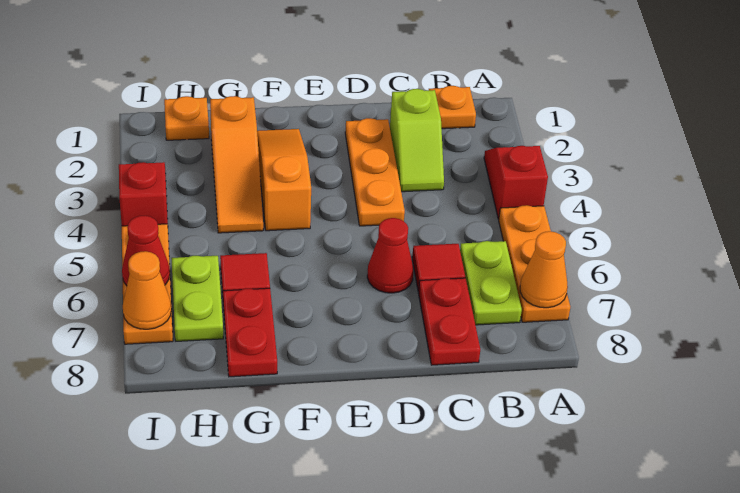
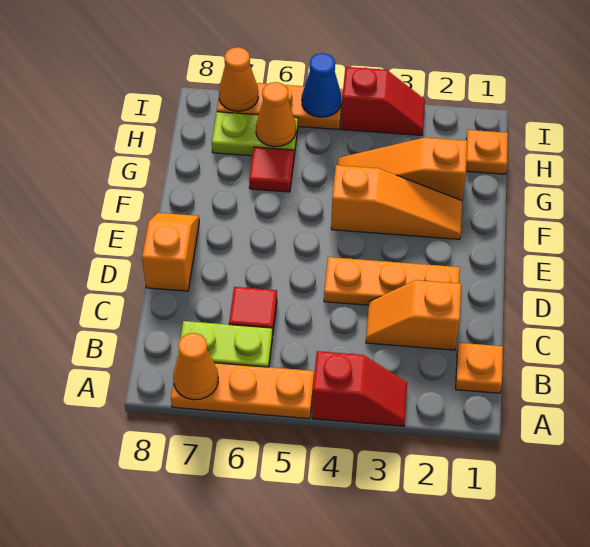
lime slope C2:C3 level 1 top 2 -> orange slope C2:C3 level 1 top 2
red plate C7:C8 level 1 -> none
red cone D6 level 1 -> none
none -> orange slope D8:E8 level 1 top D
red plate G7:G8 level 1 -> none
none -> orange cone H6 level 2
none -> blue cone I5 level 2
red cone I6 level 2 -> none

